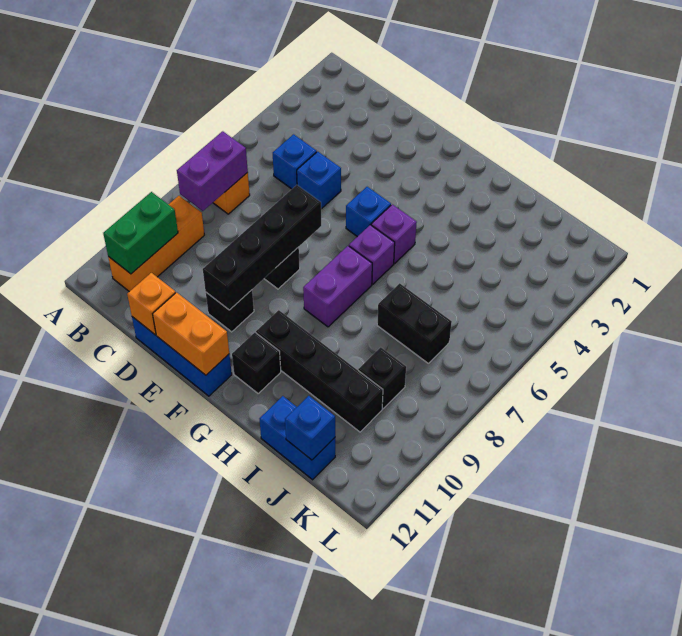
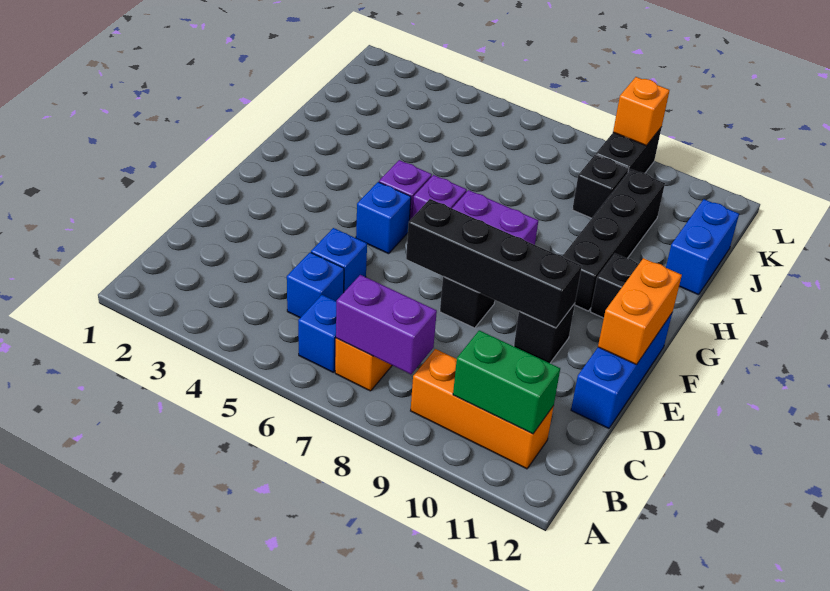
orange brick D12 level 2 -> orange brick L9 level 2
black brick I7:J7 level 1 -> black brick K9:L9 level 1
blue brick J12 level 2 -> blue brick B6 level 1

